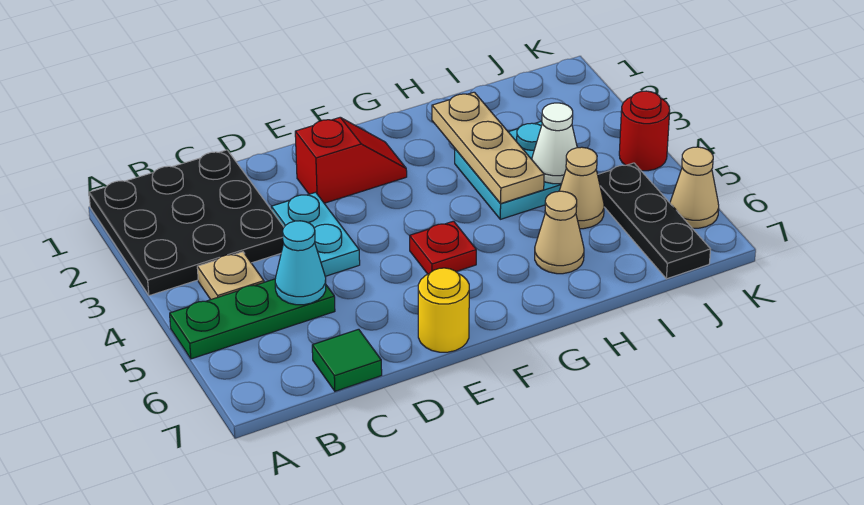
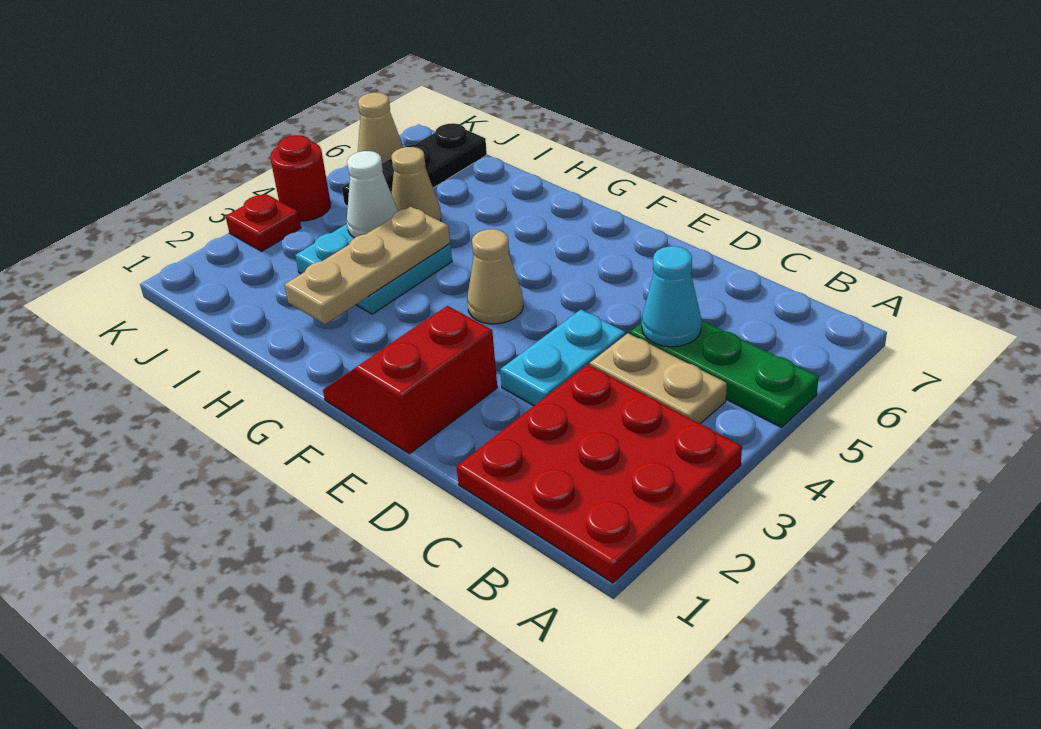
black plate A1:C3 level 1 -> red plate A1:C3 level 1
tan plate B4 level 1 -> tan plate B4:C4 level 1
green tile C7 level 1 -> none
red slope E2:F2 level 1 top E -> red slope E1:F2 level 1 top E
yellow round brick E7 level 1 -> none
red plate F5 level 1 -> red plate K3 level 1
tan cone H6 level 1 -> tan cone F4 level 1

